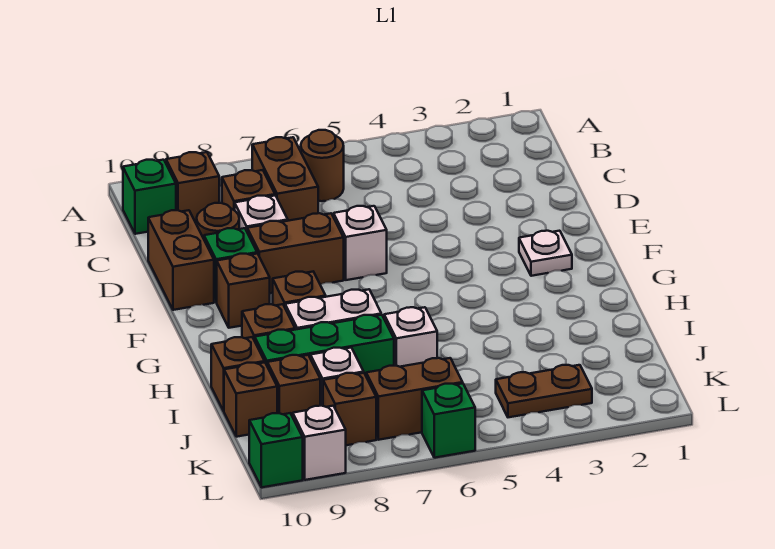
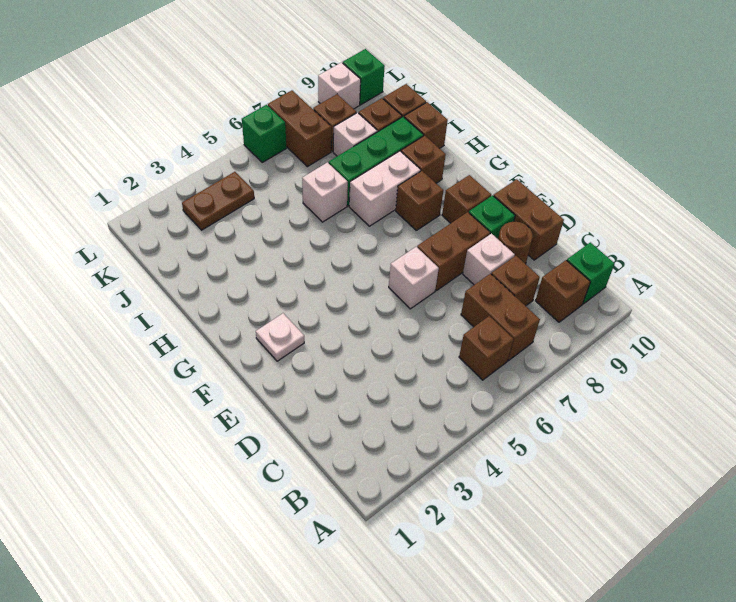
brown round brick B6 level 1 -> brown brick B6 level 1
brown brick K6:K7 level 1 -> brown brick K7:L7 level 1

